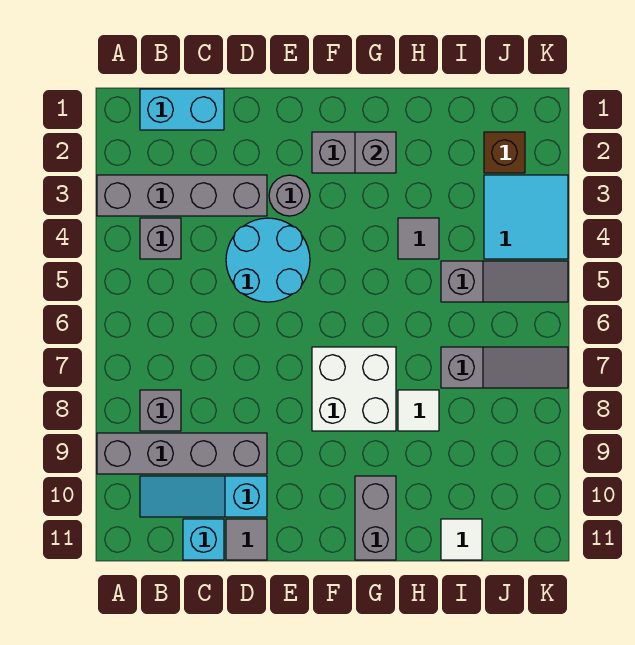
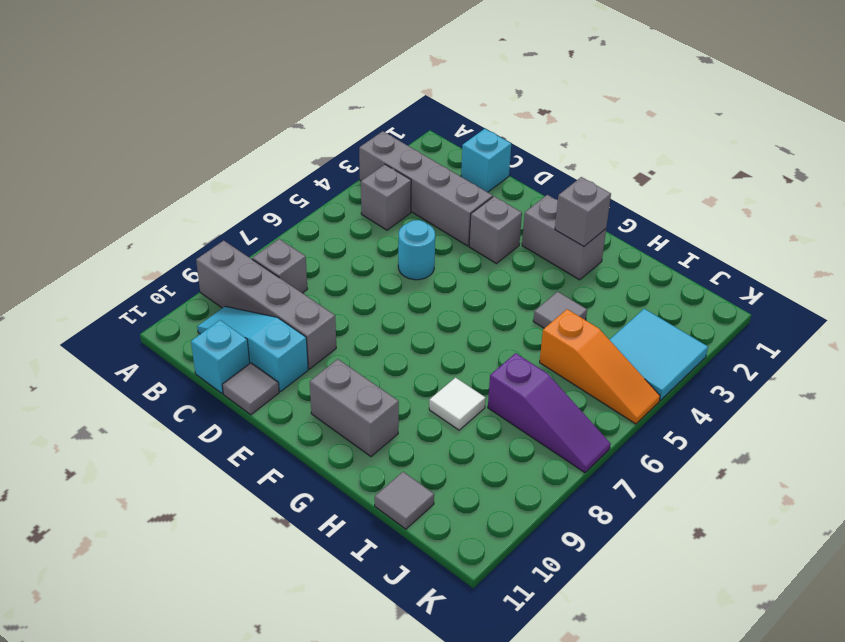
cyan brick B1:C1 level 1 -> cyan brick C1 level 1
cyan round brick D4:E5 level 1 -> cyan round brick D5 level 1
grey round brick E3 level 1 -> grey brick E3 level 1
white brick F7:G8 level 1 -> none
grey brick G10:G11 level 1 -> grey brick F10:G10 level 1
grey slope I5:K5 level 1 top I -> orange slope I5:K5 level 1 top I
grey slope I7:K7 level 1 top I -> purple slope I7:K7 level 1 top I
white tile I11 level 1 -> grey tile I11 level 1
brown brick J2 level 1 -> none

